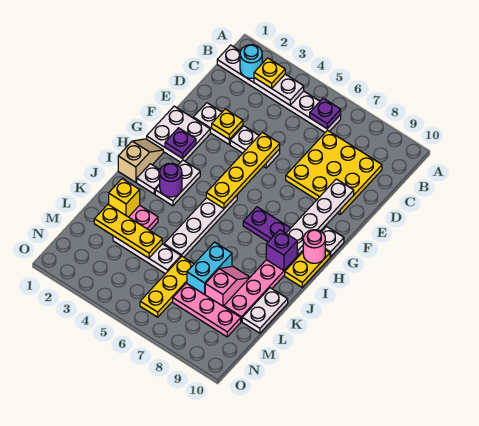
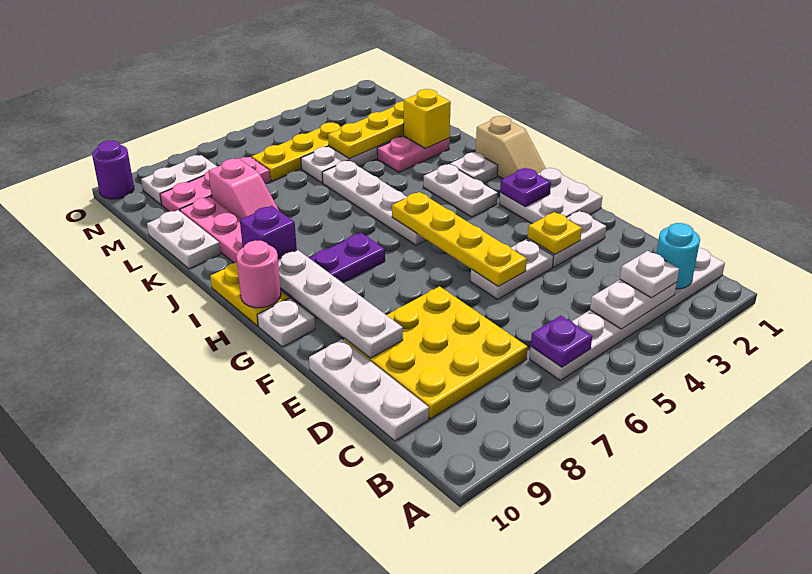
yellow plate B3 level 3 -> white plate B3 level 3
none -> white plate C10:E10 level 1
purple round brick I3 level 2 -> purple round brick O10 level 1
cyan brick K7:L7 level 1 -> none
yellow plate L6:N6 level 1 -> yellow plate M4:M6 level 1
none -> white plate N8:N9 level 1

